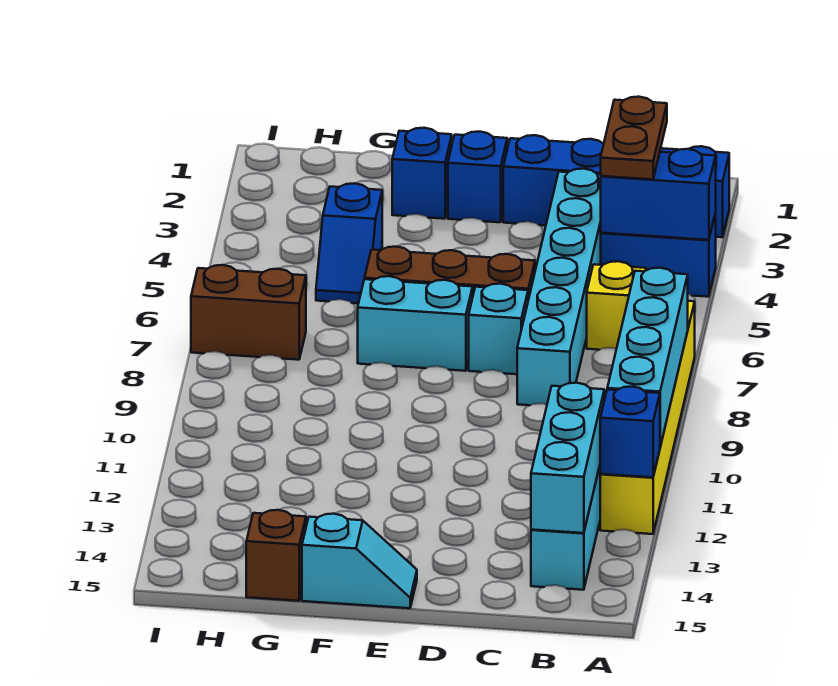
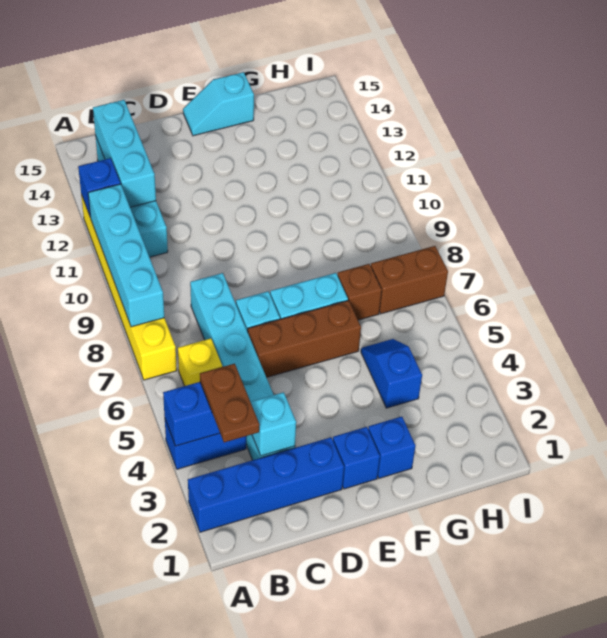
none -> cyan brick C3 level 2
brown brick G15 level 1 -> brown brick G7 level 1

